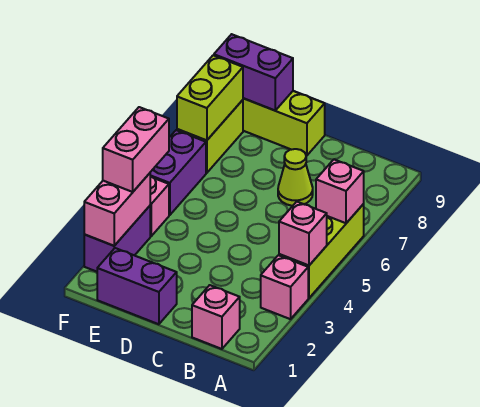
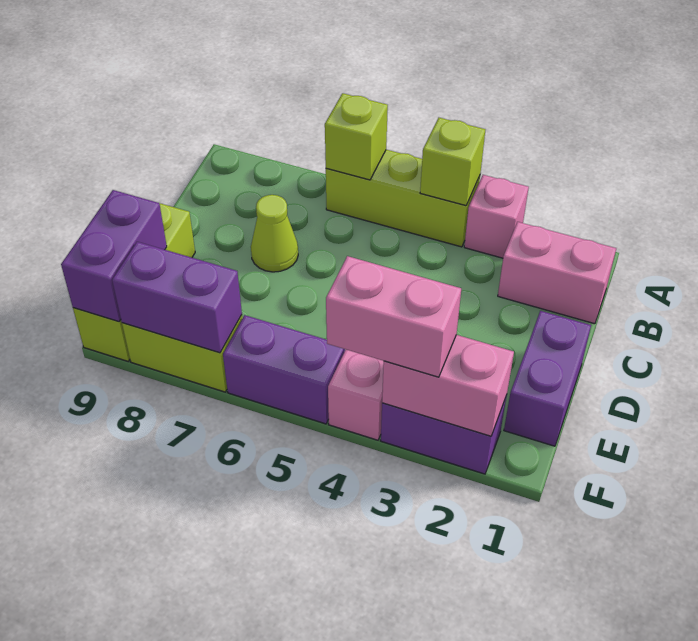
pink brick A4 level 2 -> lime brick A4 level 2
pink brick A6 level 2 -> lime brick A6 level 2
pink brick B1 level 1 -> pink brick B1:B2 level 1
lime brick F7:F8 level 2 -> purple brick F7:F8 level 2

